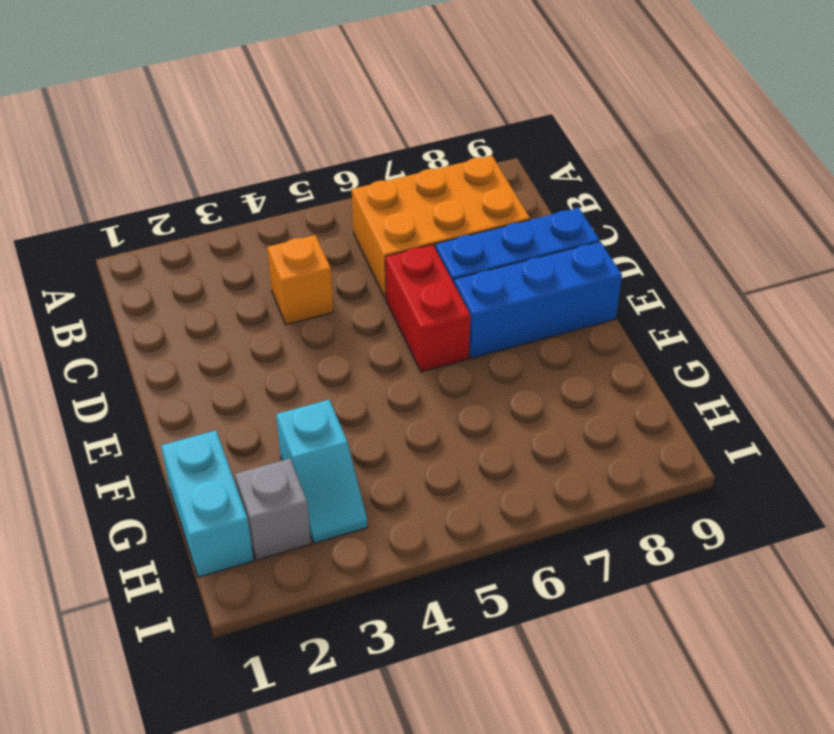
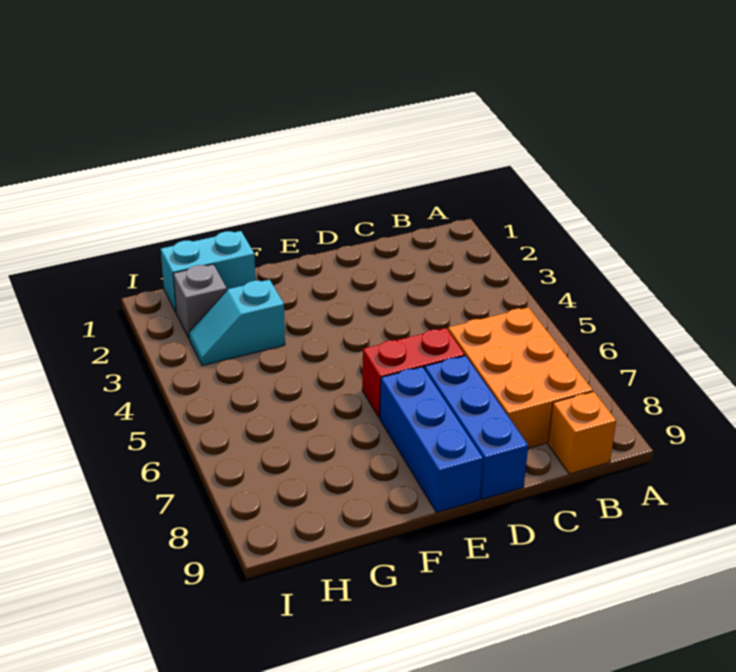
orange brick C4 level 1 -> orange brick B9 level 1

